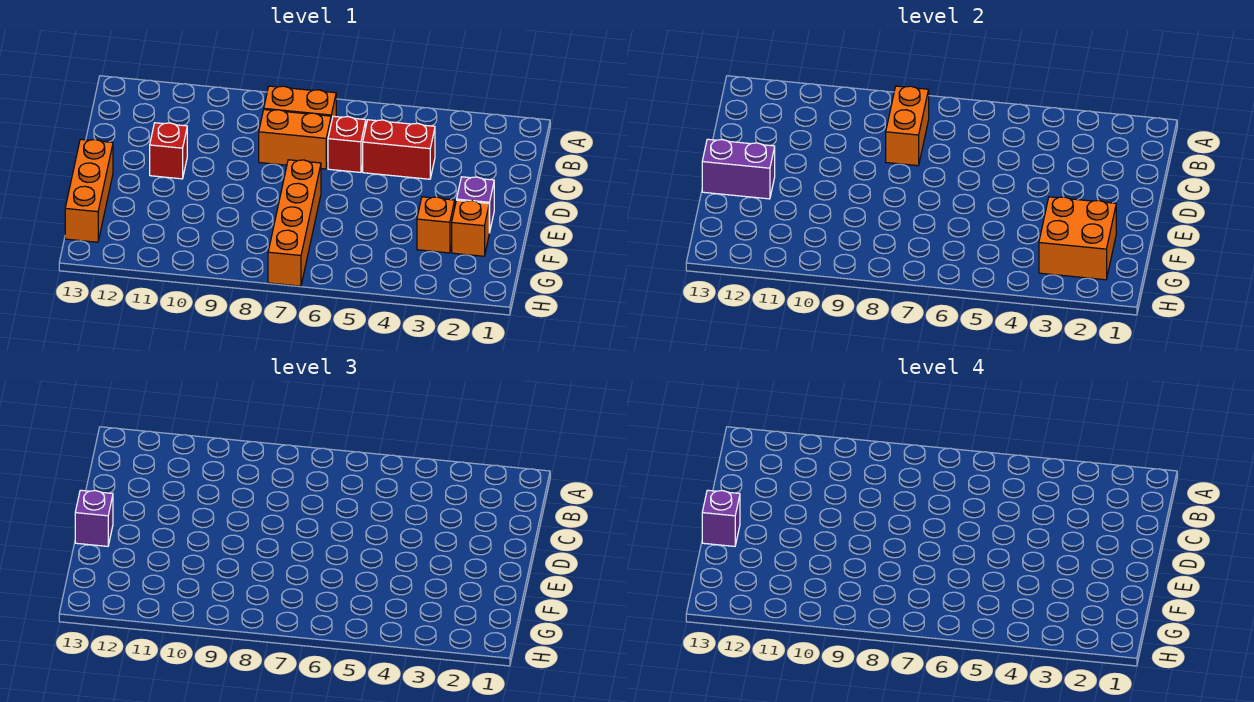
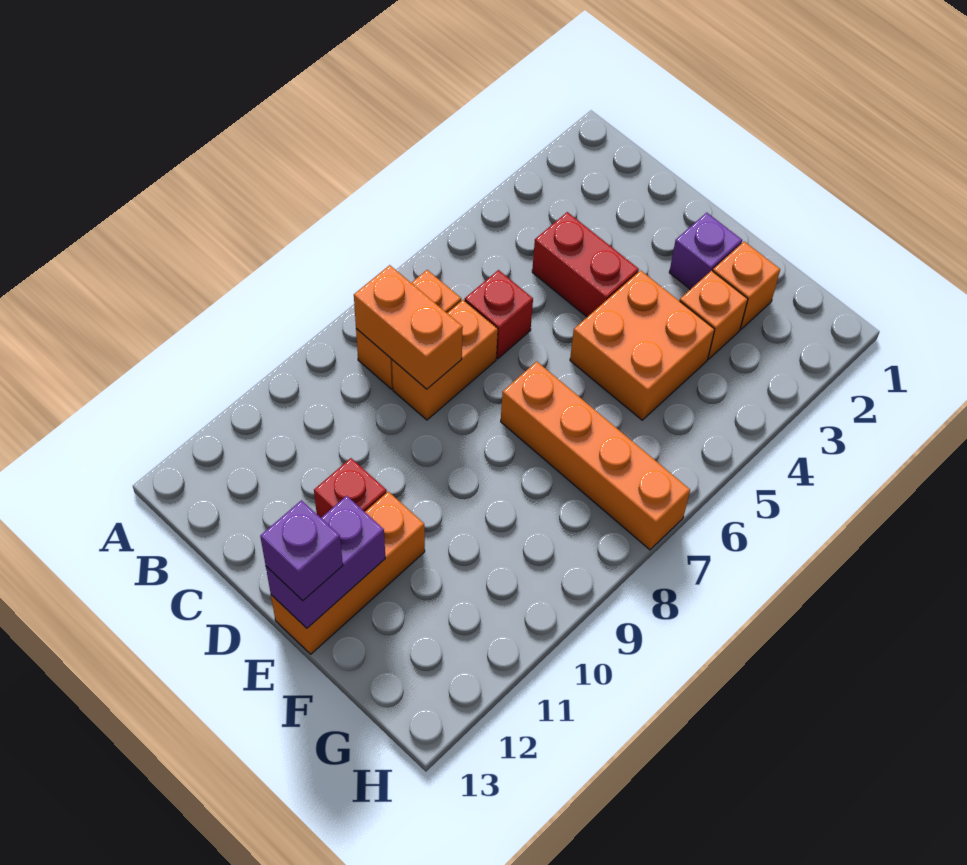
red brick C4:C5 level 1 -> red brick C4:D4 level 1
orange brick E13:G13 level 1 -> orange brick E11:E13 level 1
purple brick E13 level 4 -> none
orange brick F2:G3 level 2 -> orange brick E4:F5 level 1

